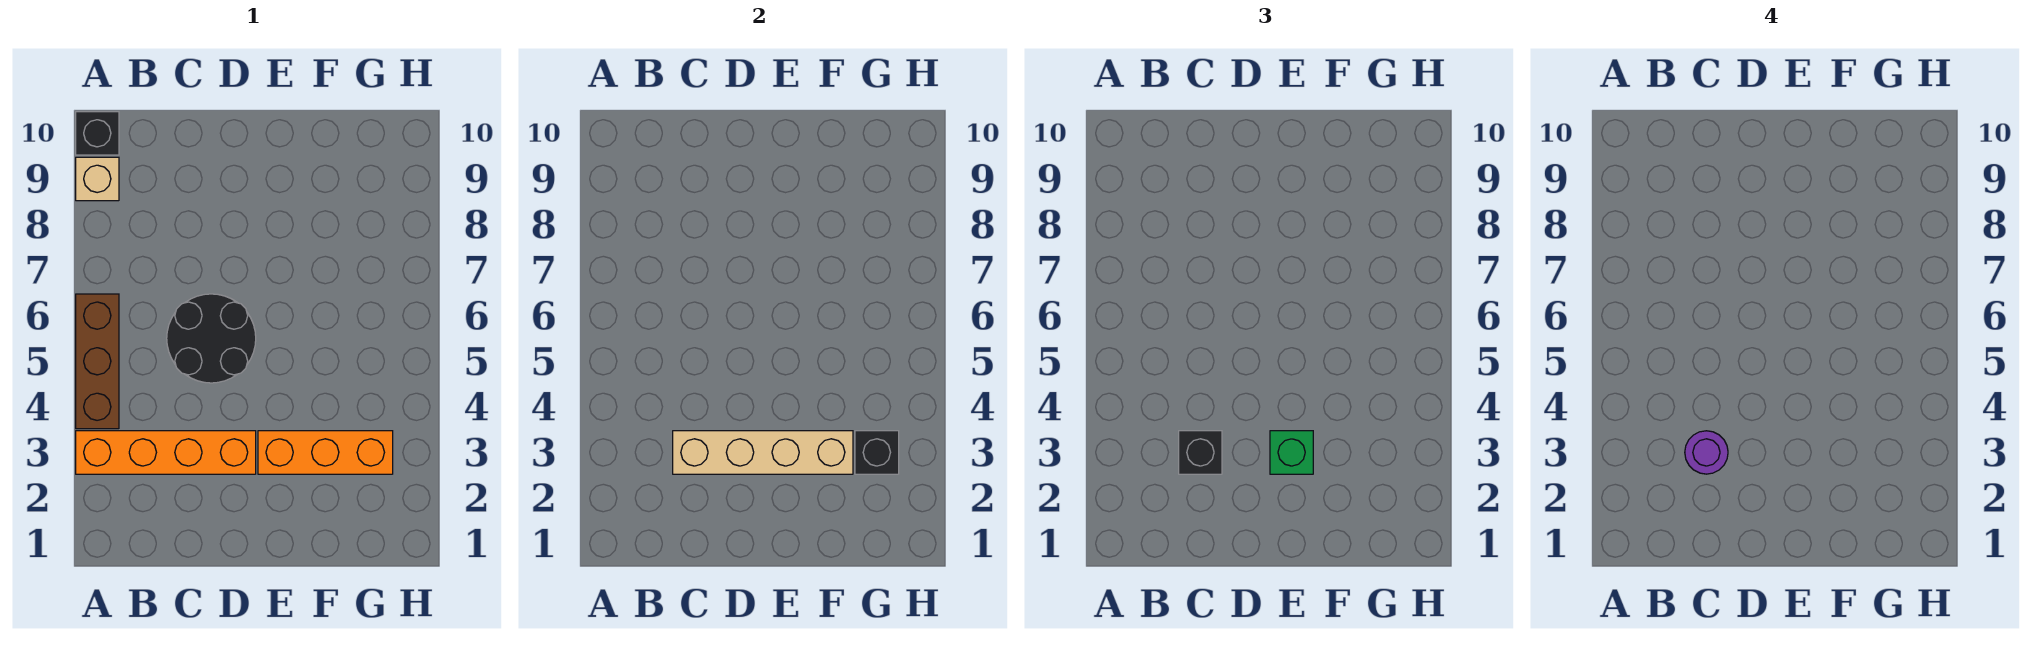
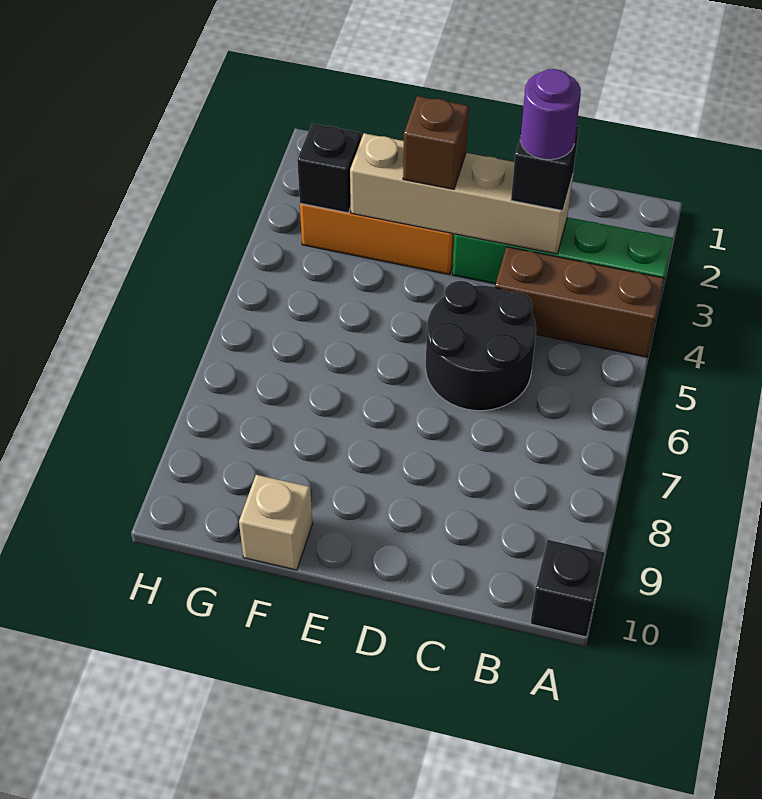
orange brick A3:D3 level 1 -> green brick A3:D3 level 1
brown brick A4:A6 level 1 -> brown brick A4:C4 level 1
tan brick A9 level 1 -> tan brick F10 level 1
green brick E3 level 3 -> brown brick E3 level 3

